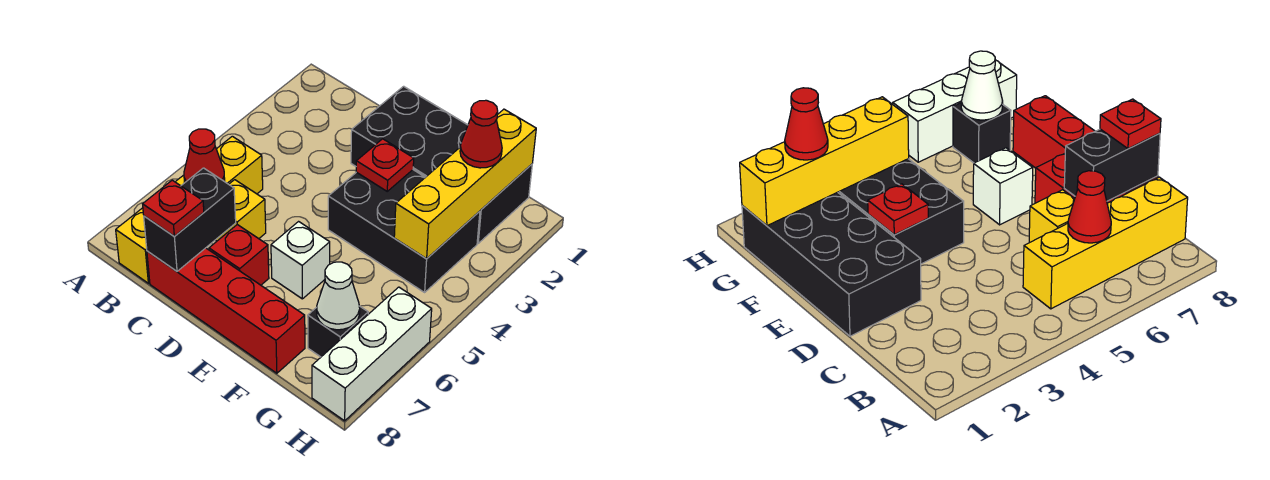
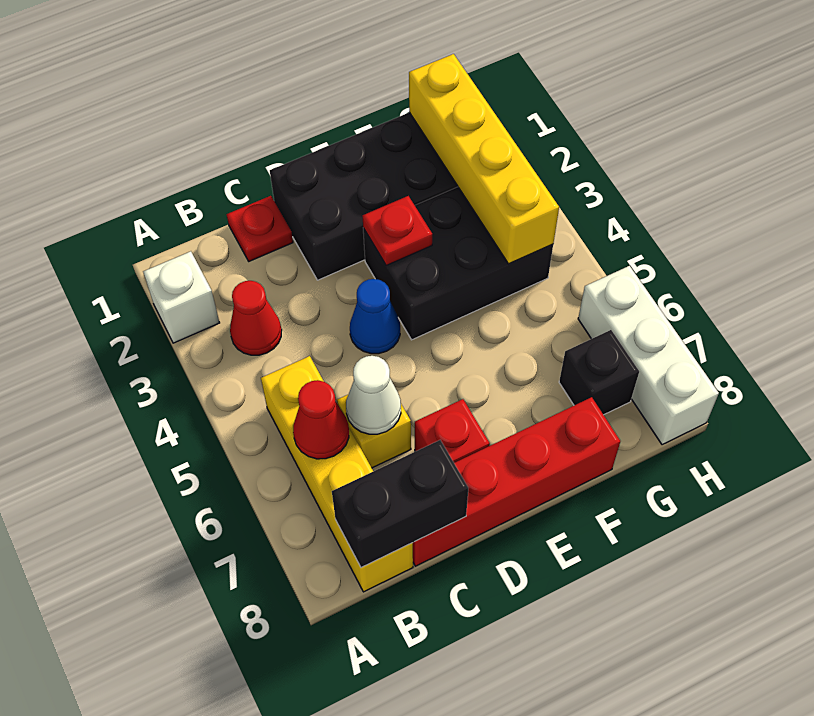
black brick C7:C8 level 2 -> black brick B8:C8 level 2
red plate C8 level 3 -> red plate C1 level 1
none -> blue cone D4 level 1
white brick E6 level 1 -> white brick A2 level 1
red cone G2 level 3 -> red cone B3 level 1
white cone G7 level 2 -> white cone C6 level 2

